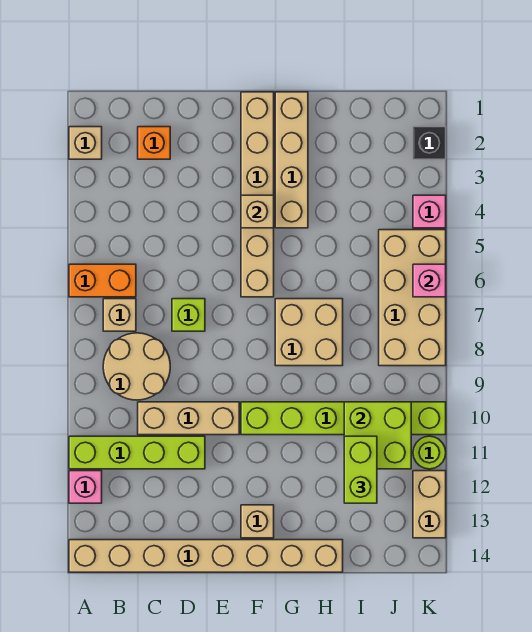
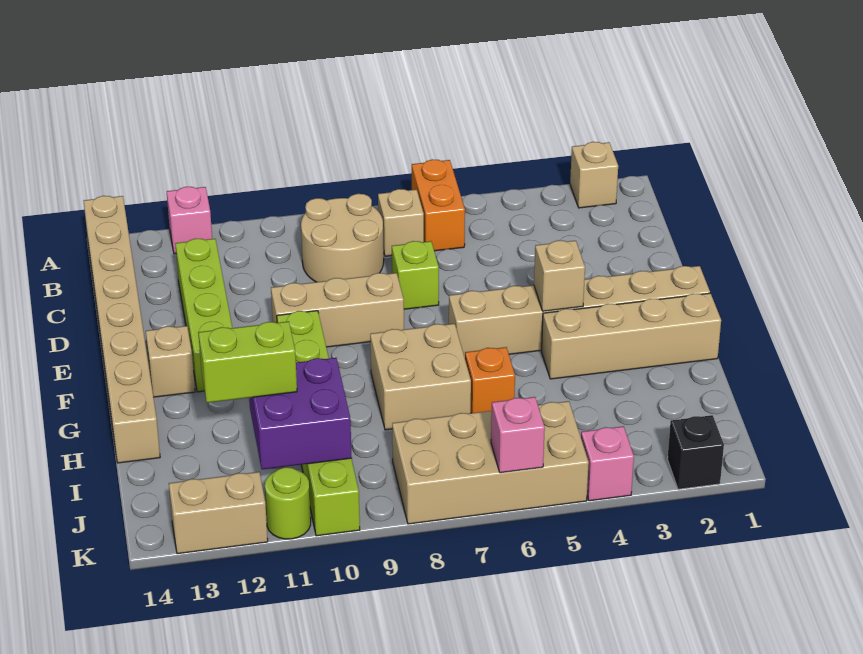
lime brick A11:D11 level 1 -> lime brick C12:F12 level 1
orange brick C2 level 1 -> orange brick H6 level 1
tan brick C10:E10 level 1 -> tan brick E8:E10 level 1
lime brick I10:J11 level 2 -> purple brick I10:J11 level 2

